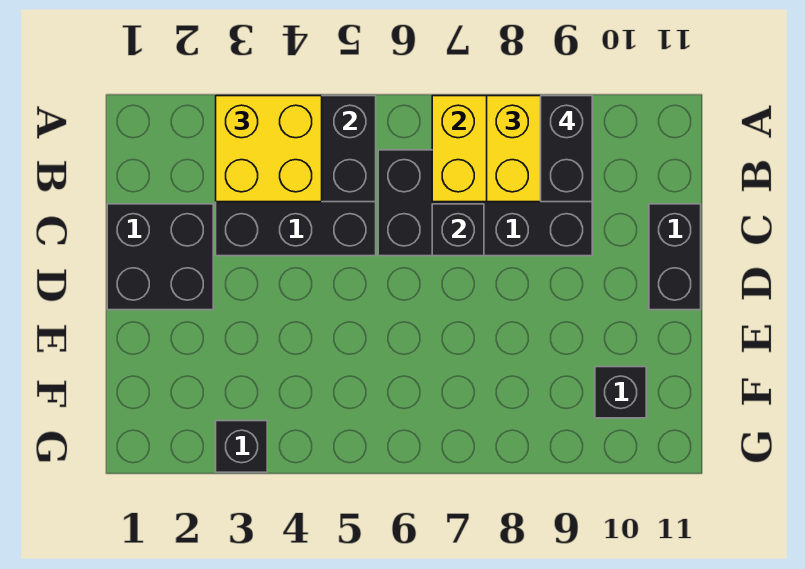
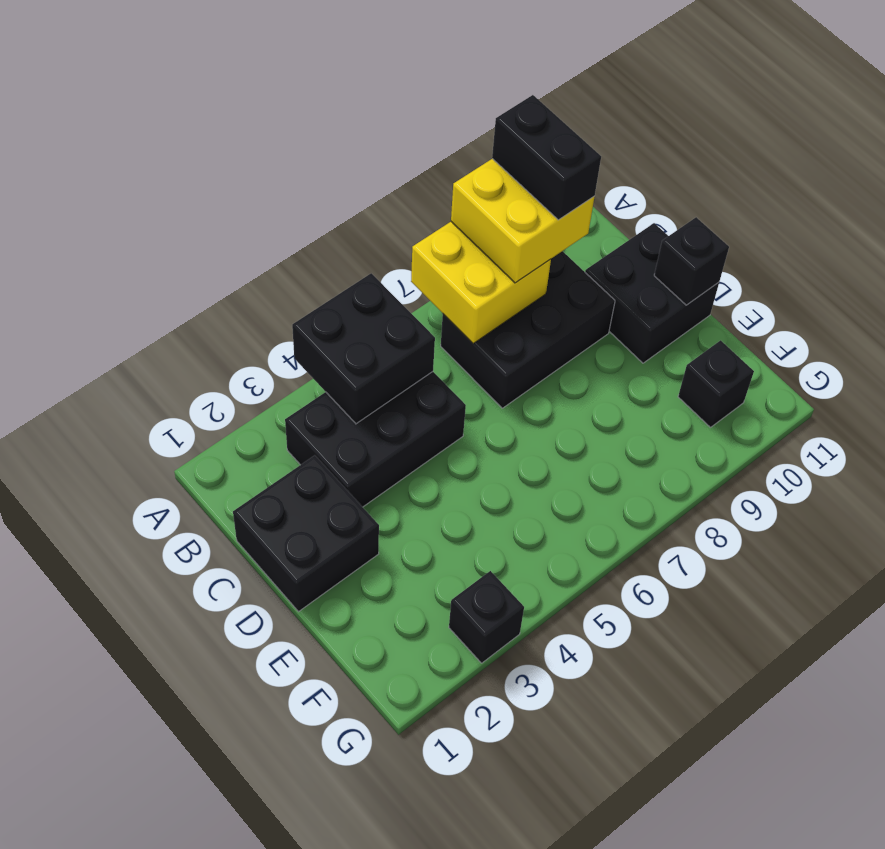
yellow brick A3:B4 level 3 -> none
black brick B6:C9 level 1 -> black brick B7:C9 level 1
black brick C7 level 2 -> black brick D11 level 2
black brick C11:D11 level 1 -> black brick C10:D11 level 1

